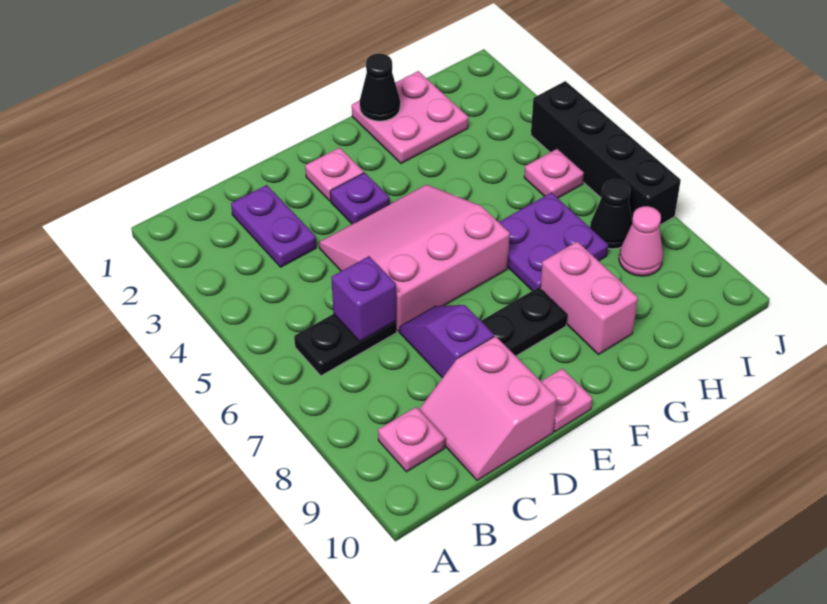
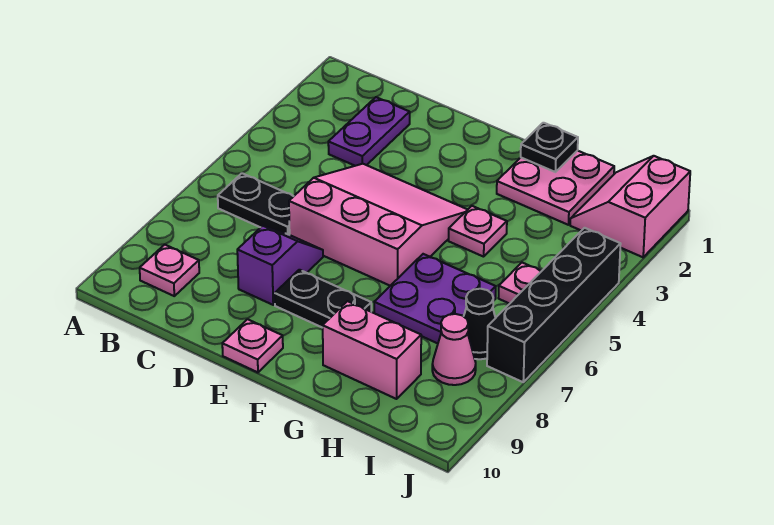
purple brick C6 level 2 -> none
pink slope C9:D10 level 1 top D -> pink slope I1:J2 level 1 top J
pink plate E2 level 1 -> pink plate G4 level 1
purple plate E3 level 1 -> none
black cone G1 level 2 -> black plate G1 level 2
pink brick G8:G9 level 1 -> pink brick G9:H9 level 1

